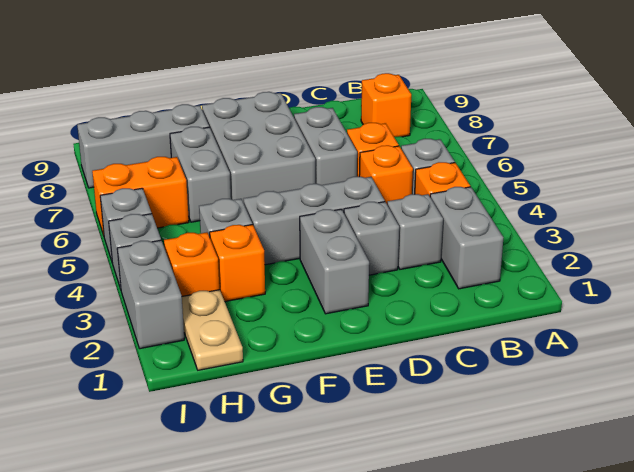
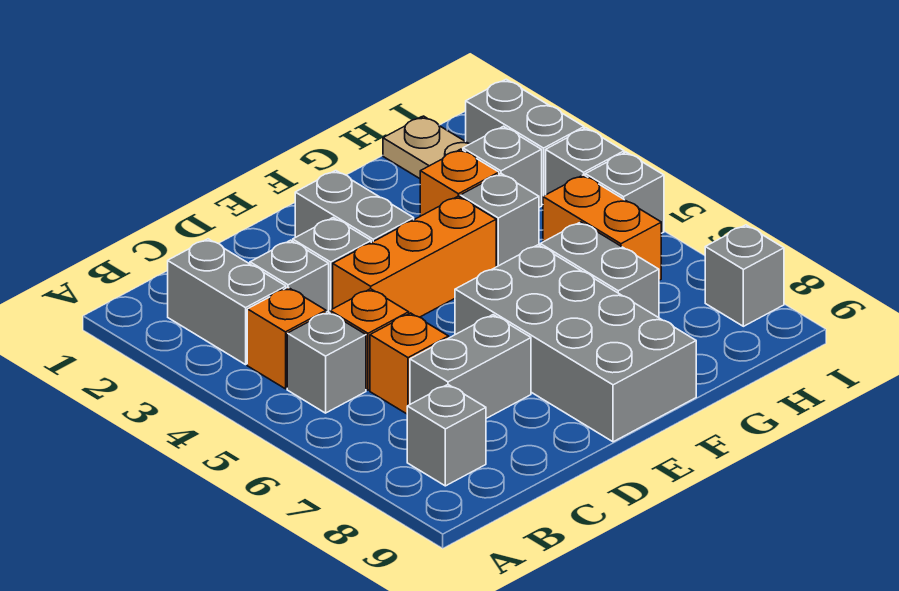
orange brick B8 level 1 -> grey brick B8 level 1
grey brick D4:F4 level 1 -> orange brick D4:F4 level 1
grey brick D6:D7 level 1 -> grey brick C7:D7 level 1
grey brick E6:F8 level 1 -> grey brick E6:F9 level 1
grey brick G8:I8 level 1 -> grey brick I8 level 1
orange brick H3 level 1 -> grey brick H3 level 1
orange brick H6:I6 level 1 -> orange brick H5:H6 level 1

